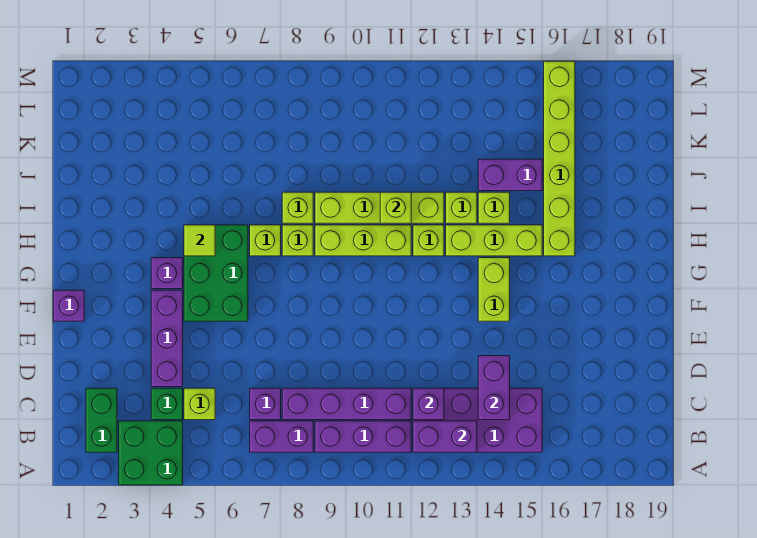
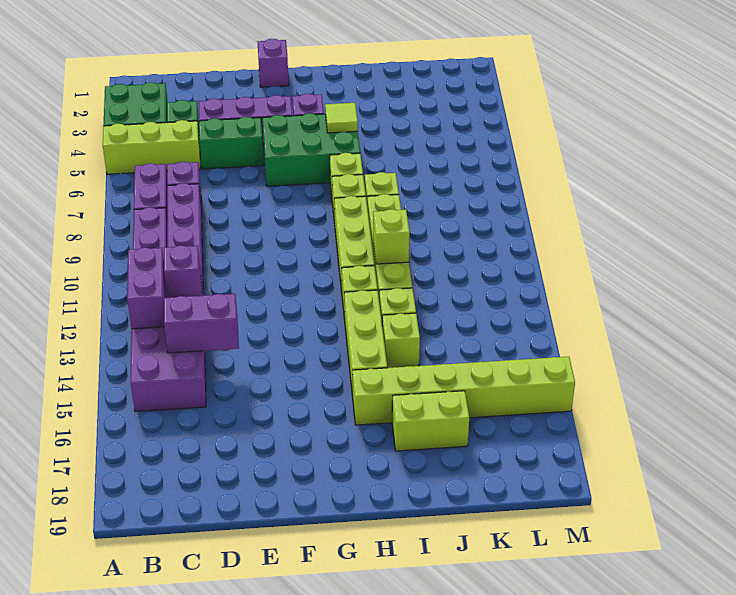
green brick B2:C2 level 1 -> green brick D5:E5 level 1
lime brick C5 level 1 -> lime brick A5:C5 level 1
lime brick F14:G14 level 1 -> lime brick I17:J17 level 1
purple brick J14:J15 level 1 -> none

